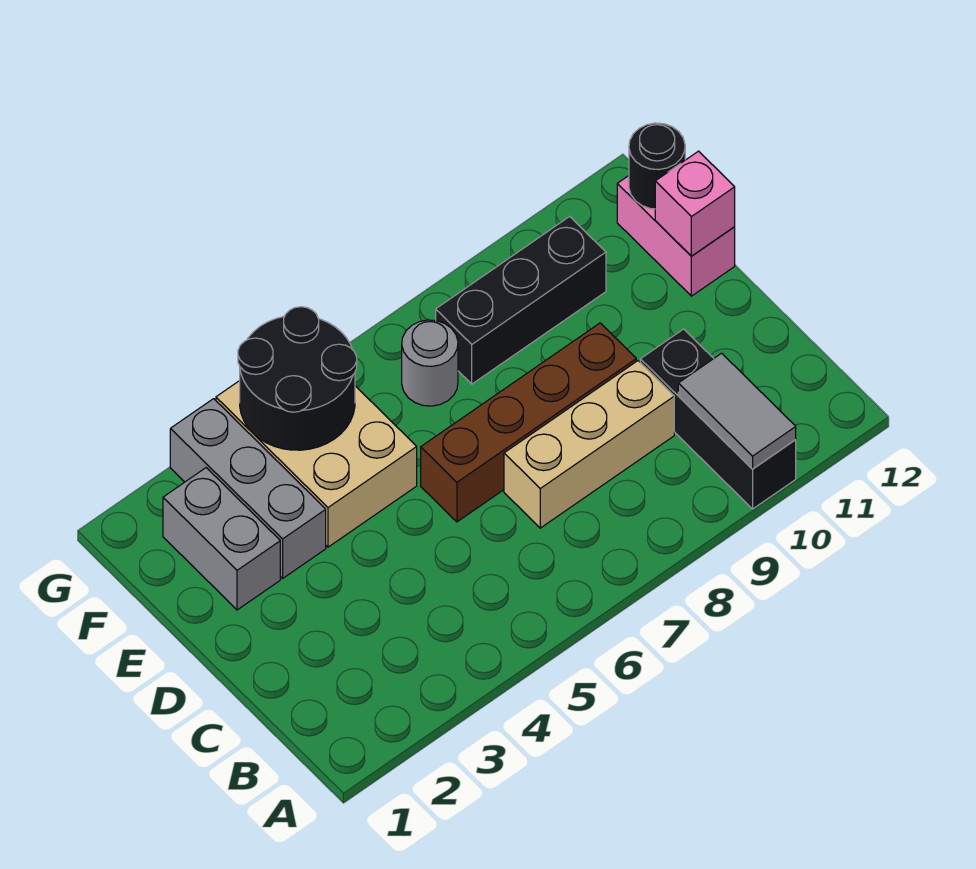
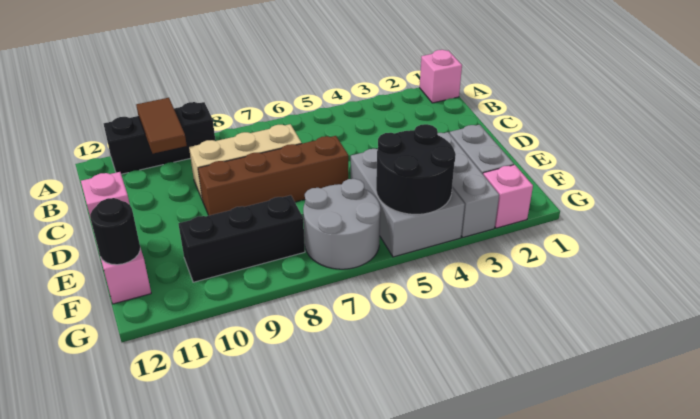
none -> pink brick A1 level 1
black brick A10:C10 level 1 -> black brick A9:A11 level 1
grey tile A10:B10 level 2 -> brown tile A10:B10 level 2
tan brick E4:G5 level 1 -> grey brick E4:G5 level 1
grey round brick F7 level 1 -> grey round brick F6:G7 level 1
none -> pink brick G2 level 1

